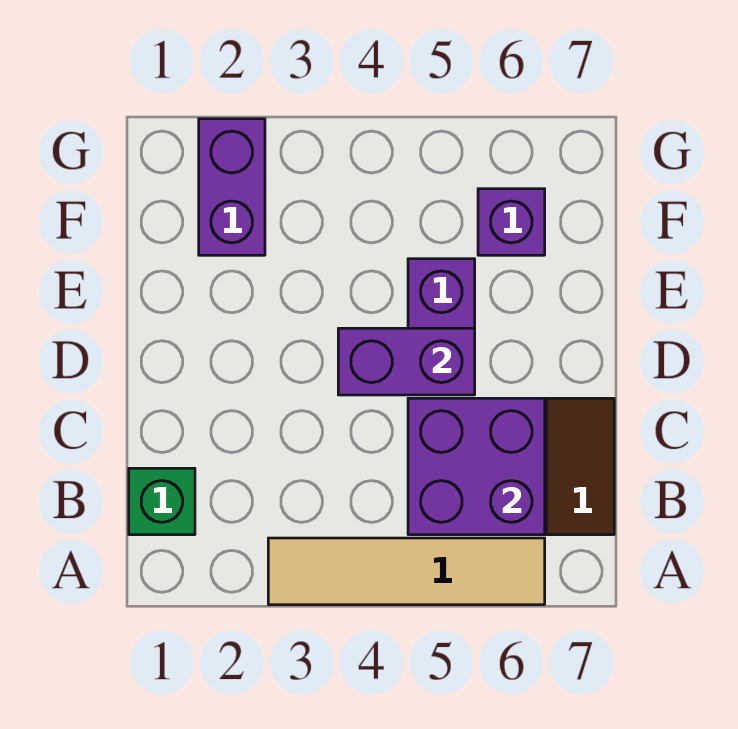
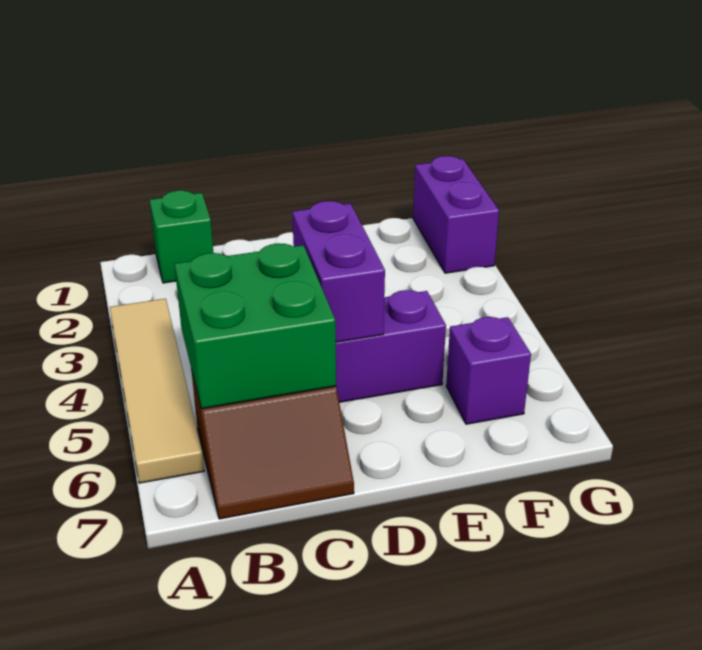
purple brick B5:C6 level 2 -> green brick B5:C6 level 2
purple brick F2:G2 level 1 -> purple brick G1:G2 level 1

